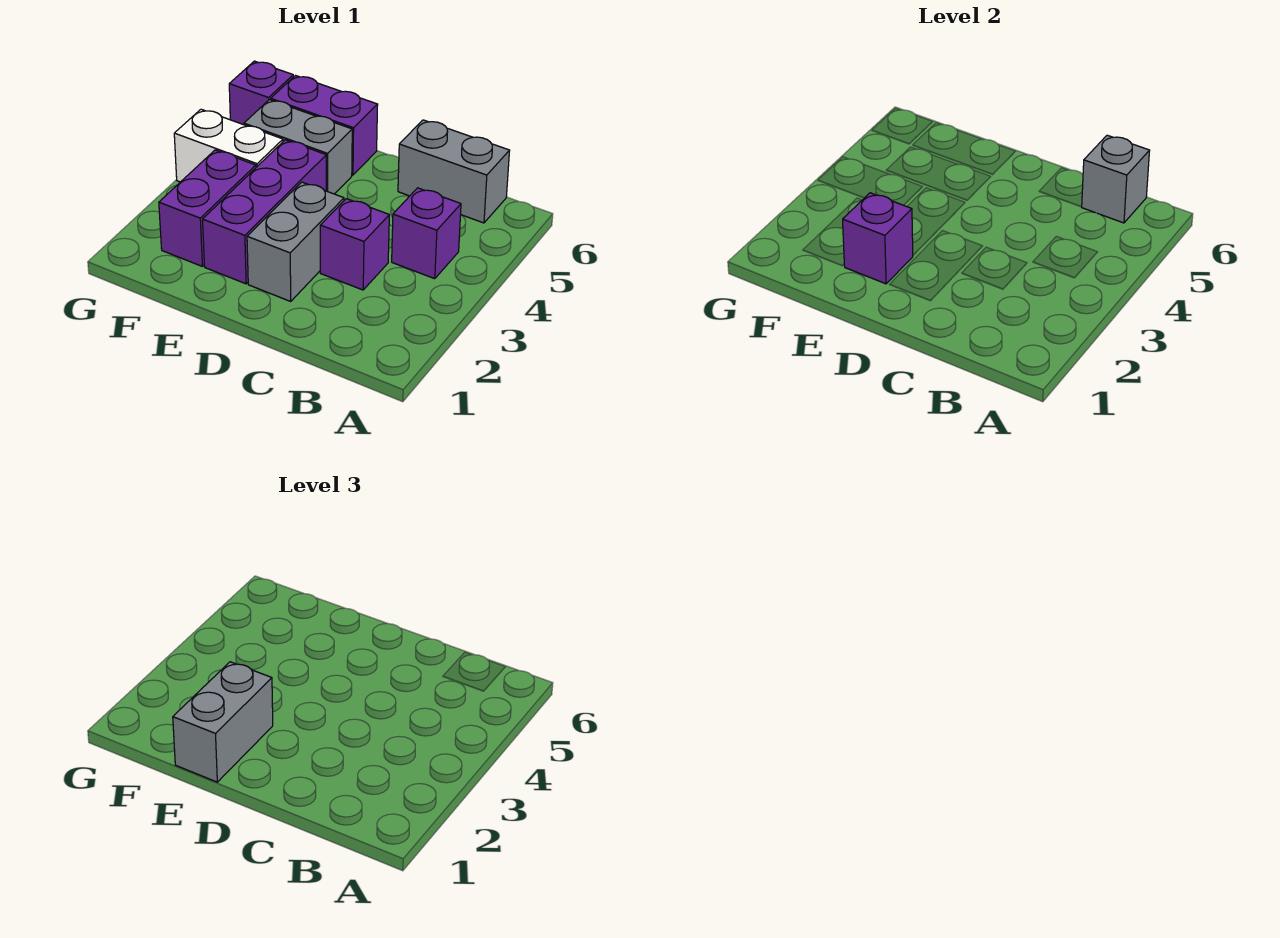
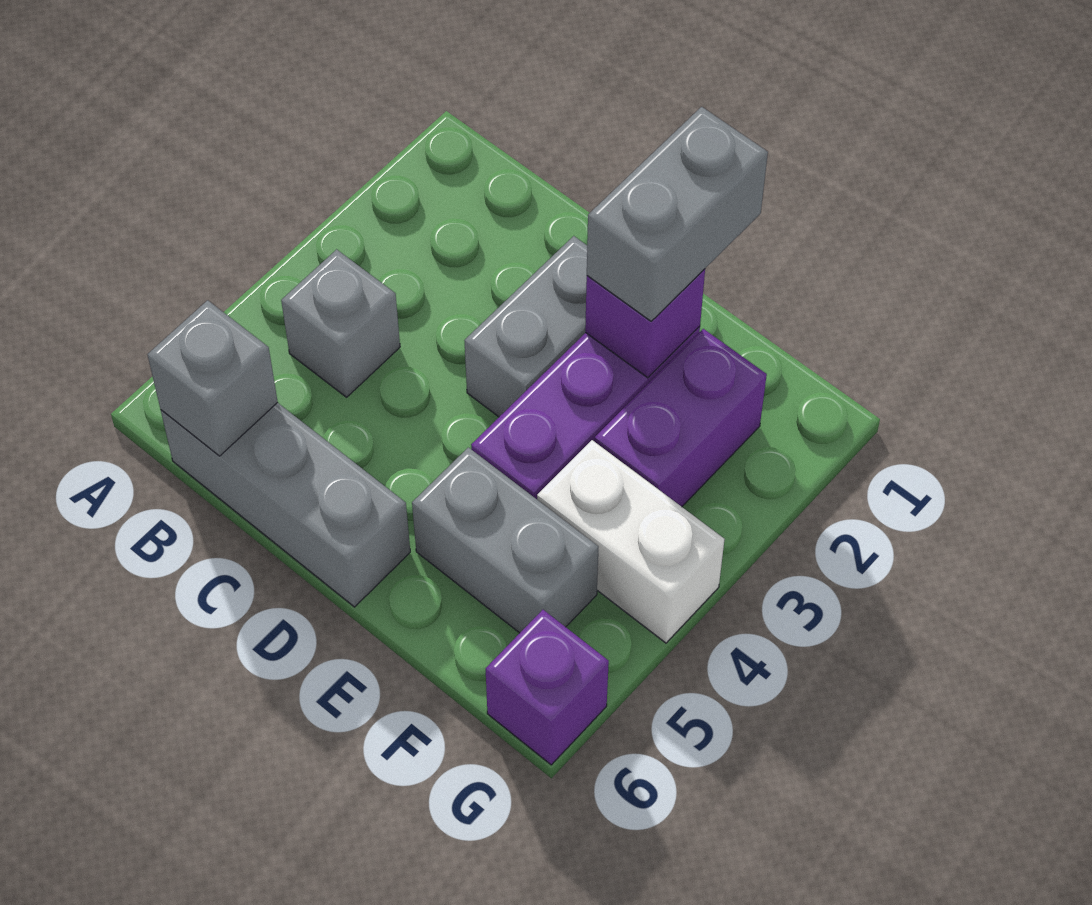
purple brick B4 level 1 -> grey brick B4 level 1
grey brick B6:C6 level 1 -> grey brick B6:D6 level 1
purple brick C3 level 1 -> none
purple brick E6:F6 level 1 -> none

